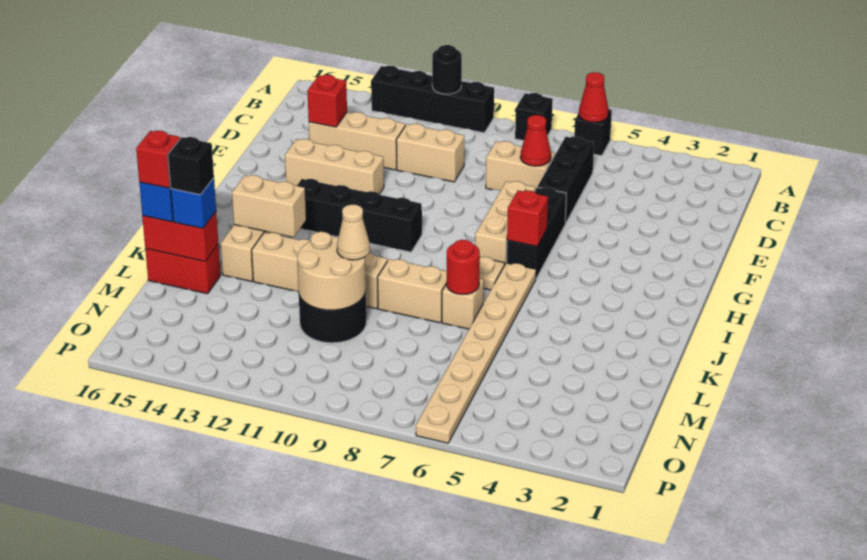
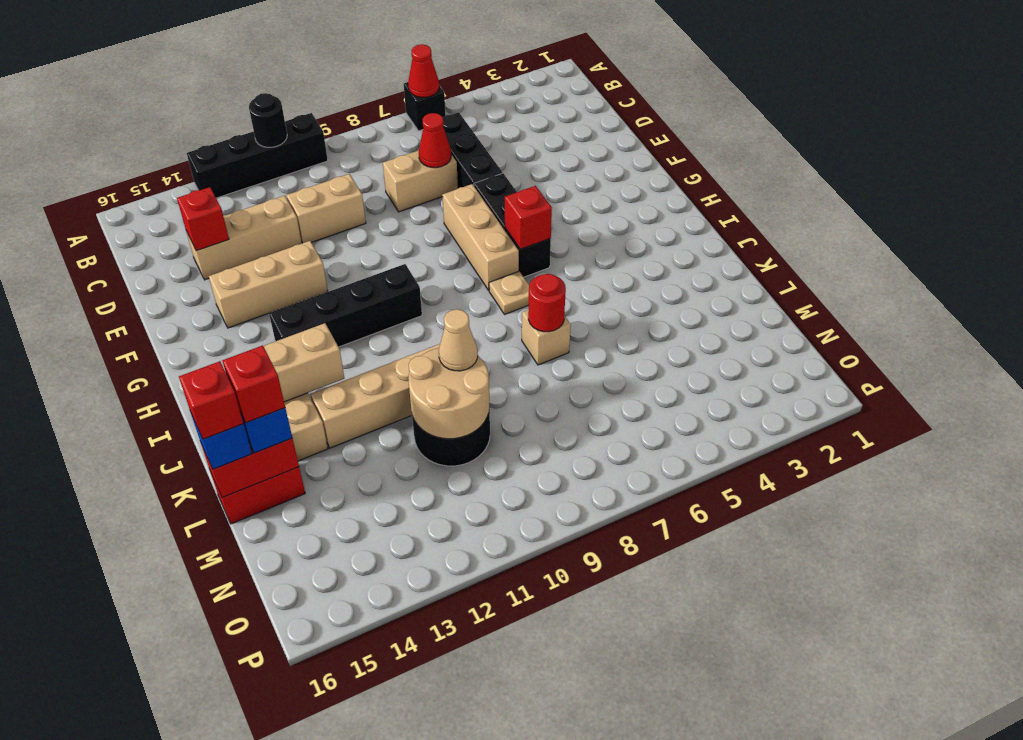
black brick A8 level 1 -> none
tan plate I6:P6 level 1 -> none
tan brick K8:K9 level 1 -> none
black brick L15 level 4 -> red brick L15 level 4

